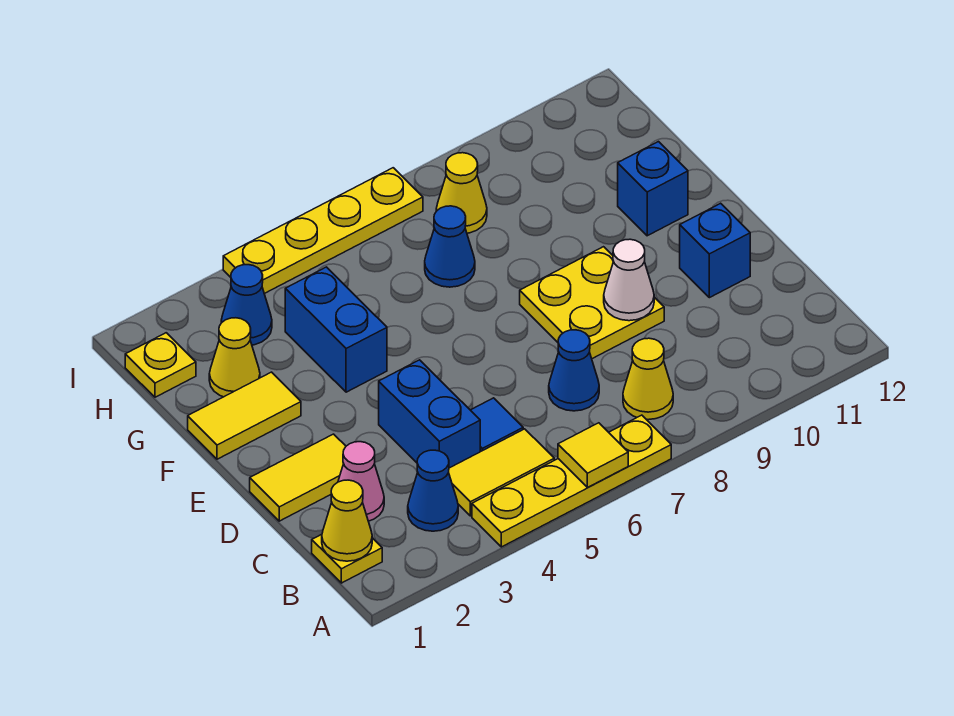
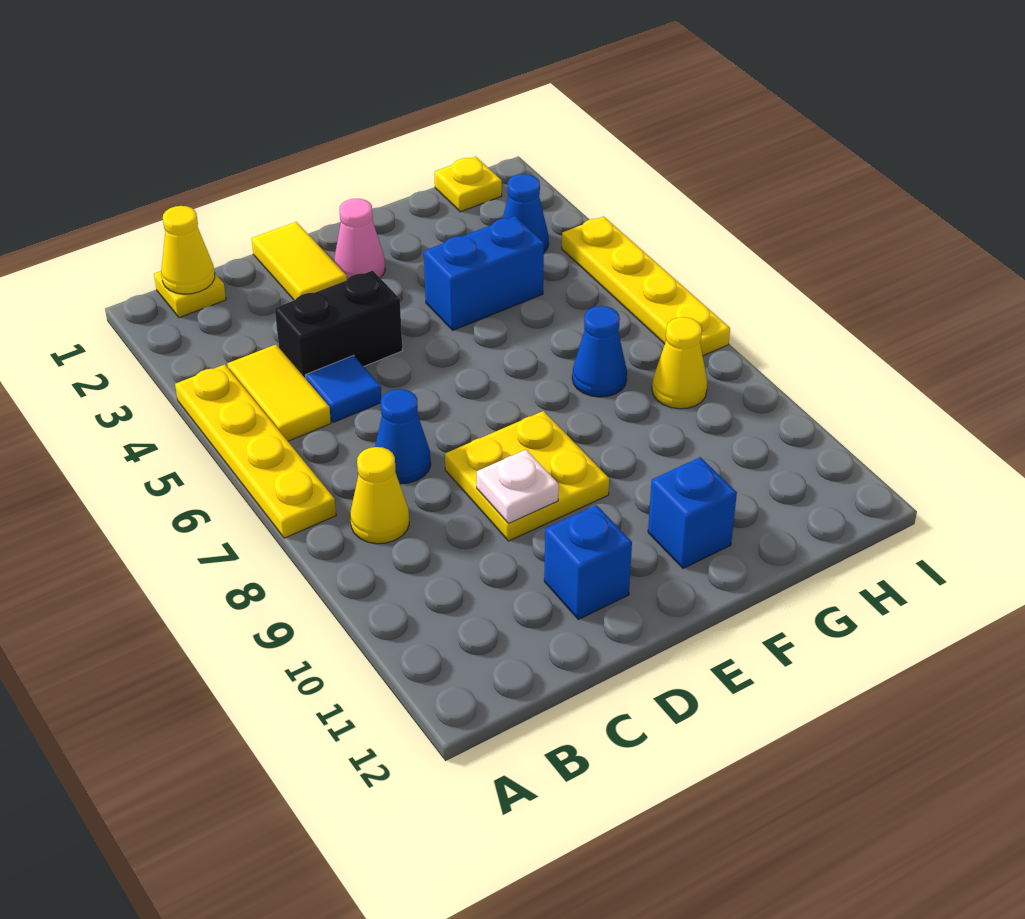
yellow tile A6 level 2 -> none
blue cone B3 level 1 -> none
pink cone C2 level 1 -> pink cone E2 level 1
blue brick C4:D4 level 1 -> black brick C4:D4 level 1
white cone D9 level 2 -> white plate D9 level 2
yellow tile F1:F2 level 1 -> none
yellow cone G2 level 1 -> none

